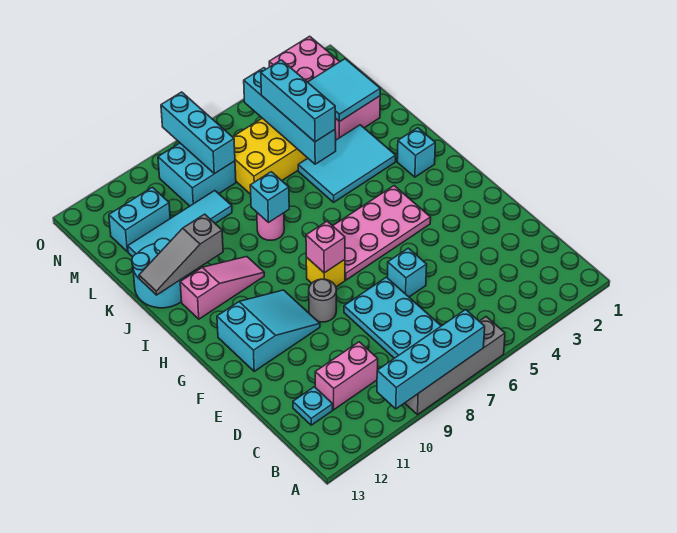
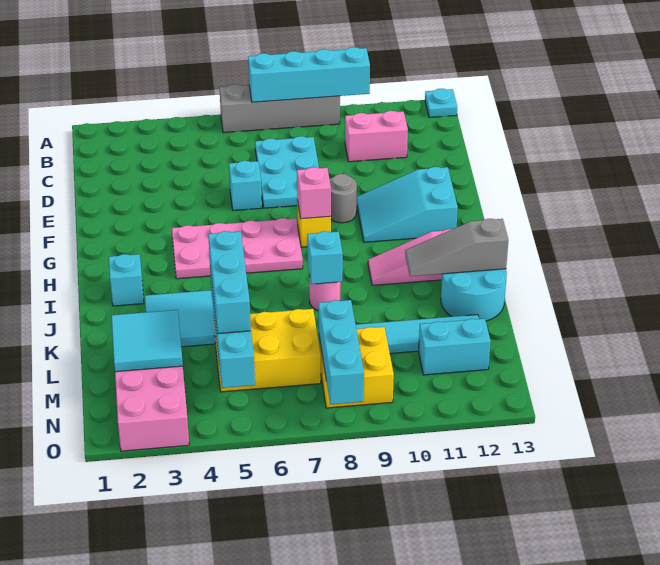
cyan plate C12 level 1 -> cyan plate A13 level 1
grey slope J11:J13 level 2 top 11 -> grey slope J11:J13 level 2 top 13
cyan brick M8:N9 level 1 -> yellow brick M8:N9 level 1

